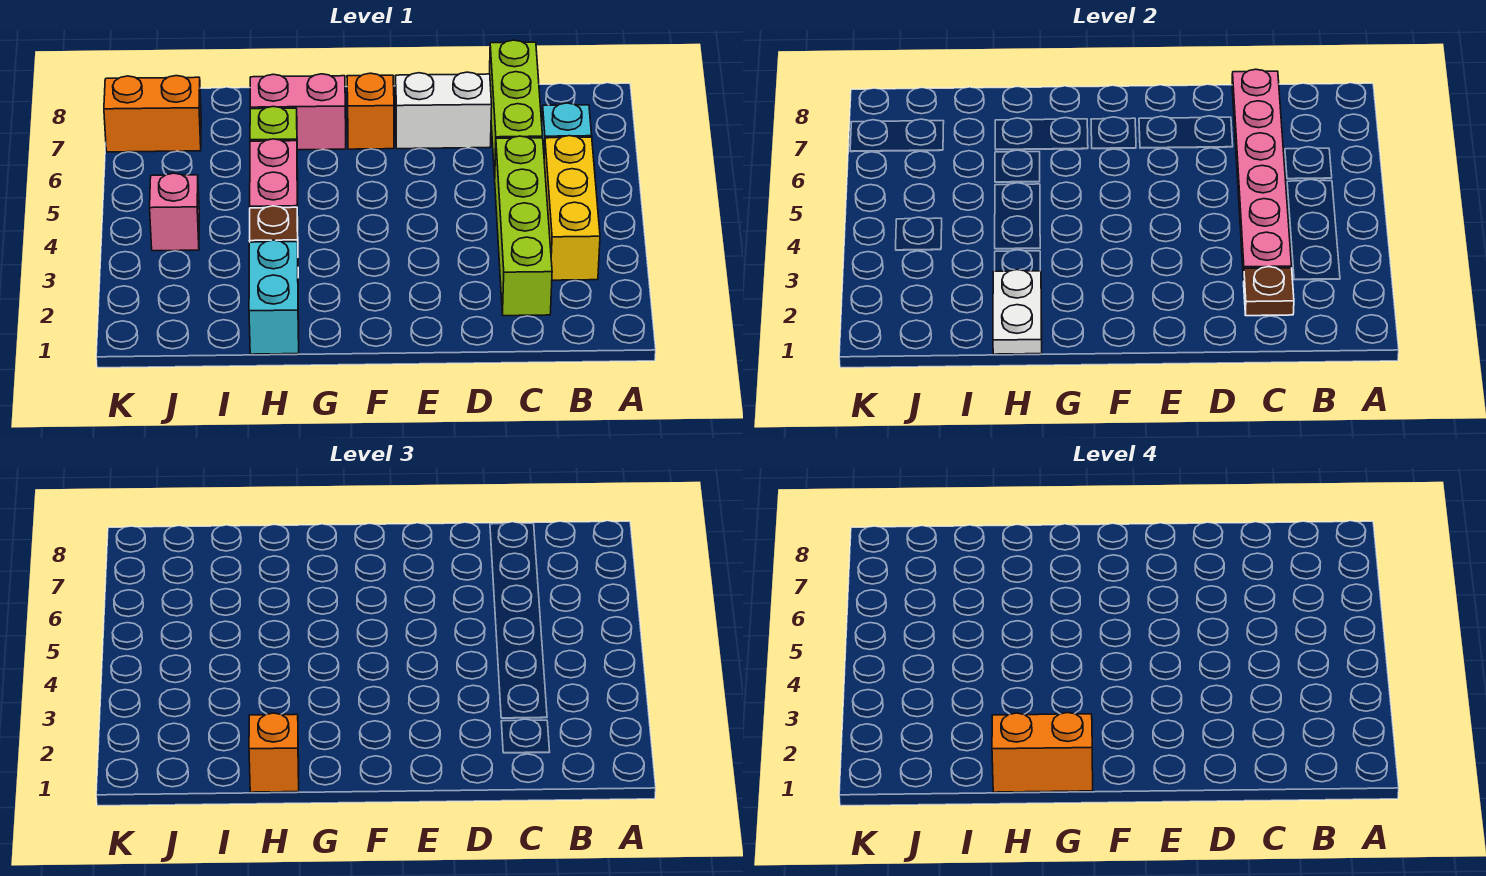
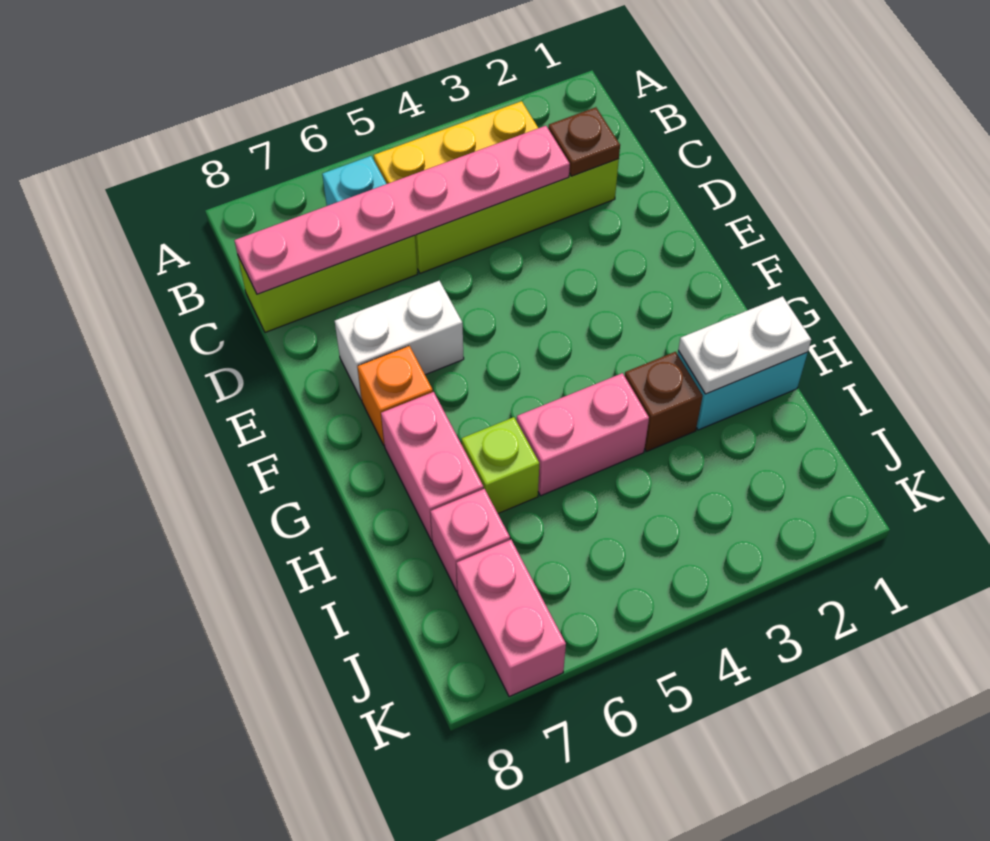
white brick D7:E7 level 1 -> white brick E6:E7 level 1
orange brick G1:H1 level 4 -> none
orange brick H1 level 3 -> none
pink brick J4 level 1 -> pink brick I7 level 1
orange brick J7:K7 level 1 -> pink brick J7:K7 level 1

